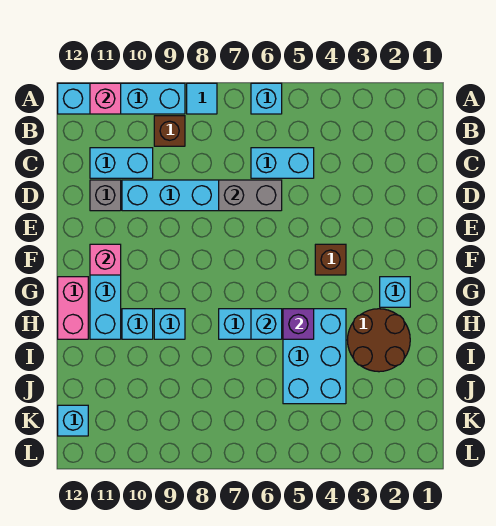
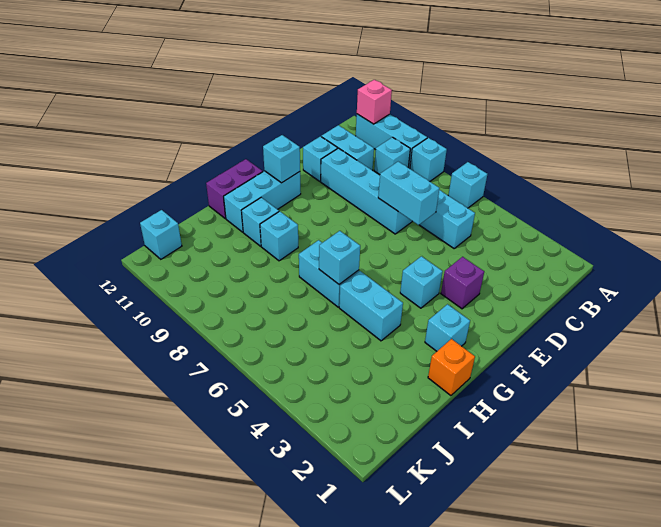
cyan tile A8 level 1 -> cyan brick A8 level 1
cyan brick A9:A12 level 1 -> cyan brick A9:A11 level 1
brown brick B9 level 1 -> cyan brick B9 level 1
grey brick D6:D7 level 2 -> cyan brick D6:D7 level 2
grey brick D11 level 1 -> cyan brick D11 level 1
brown brick F4 level 1 -> cyan brick F4 level 1
pink brick F11 level 2 -> cyan brick F11 level 2
pink brick G12:H12 level 1 -> purple brick G12:H12 level 1
none -> orange brick H1 level 1
brown round brick H2:I3 level 1 -> none
cyan brick H4:J5 level 1 -> cyan brick H4:H5 level 1
purple brick H5 level 2 -> purple brick E3 level 1

